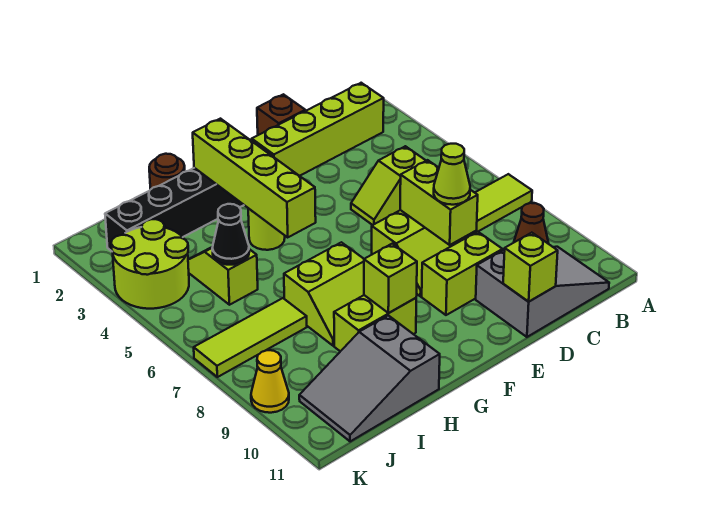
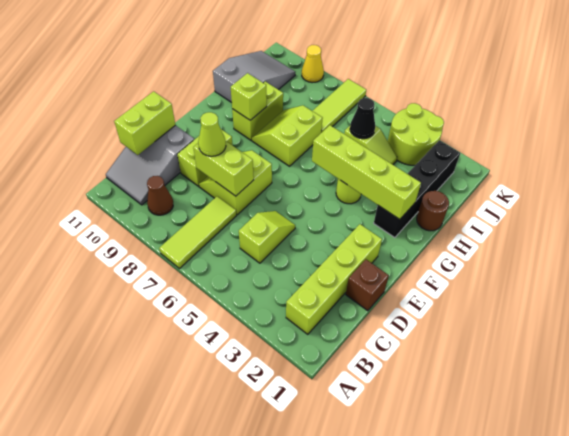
lime brick D11 level 2 -> lime brick C11:D11 level 2

